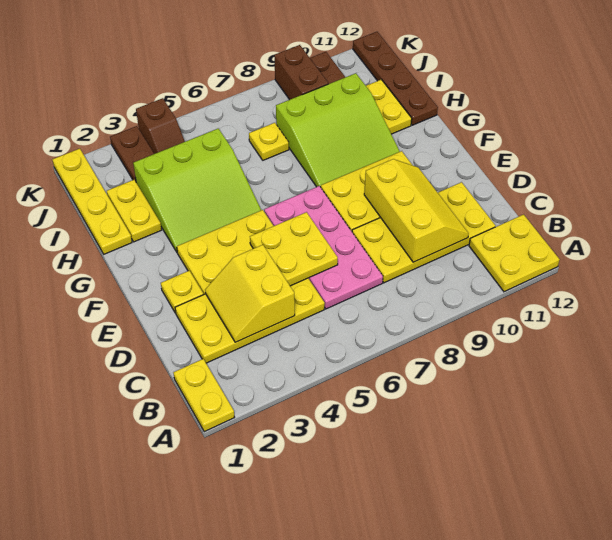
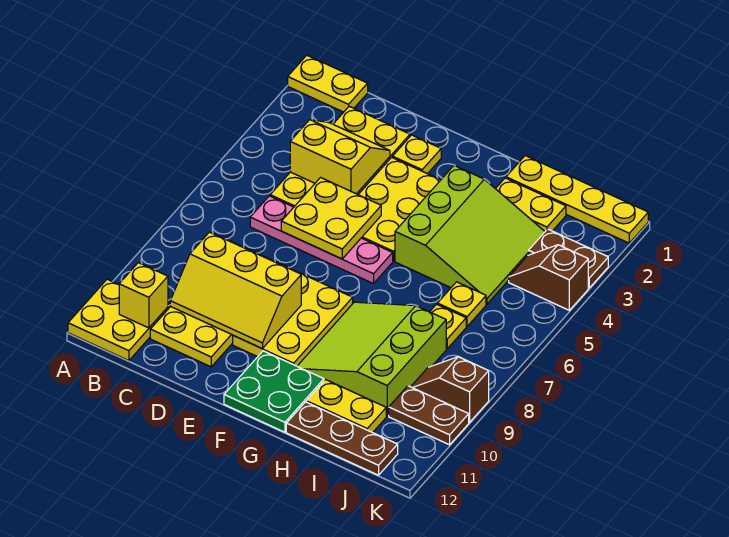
none -> yellow brick B11 level 2
pink plate C6:F7 level 1 -> pink plate C6:F6 level 1
none -> green plate F11:G12 level 1
lime slope G3:I5 level 1 top I -> lime slope G3:I5 level 1 top G
brown plate H12:K12 level 1 -> brown plate H12:J12 level 1
none -> yellow plate I6 level 1
brown brick J9:K9 level 1 -> brown slope J9:K9 level 1 top K

